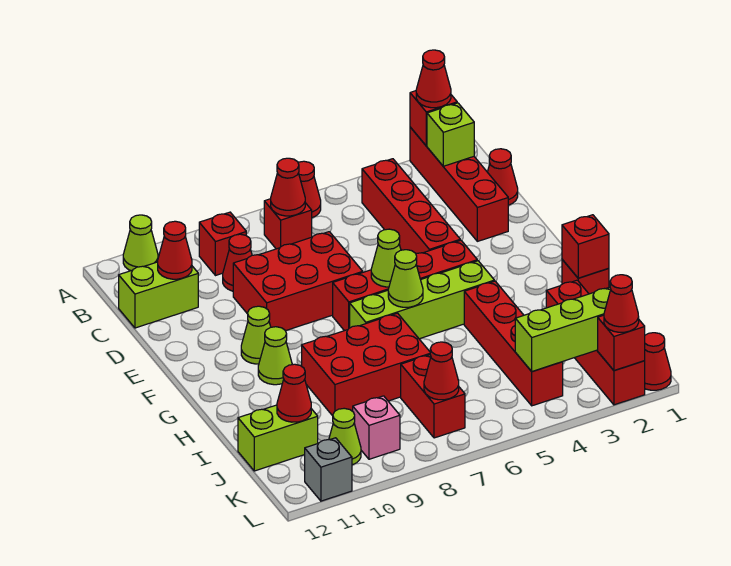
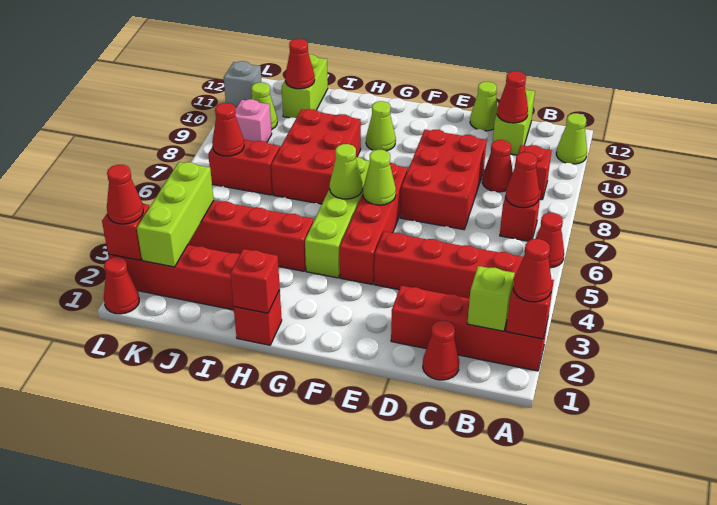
lime cone F10 level 1 -> lime cone D12 level 1

